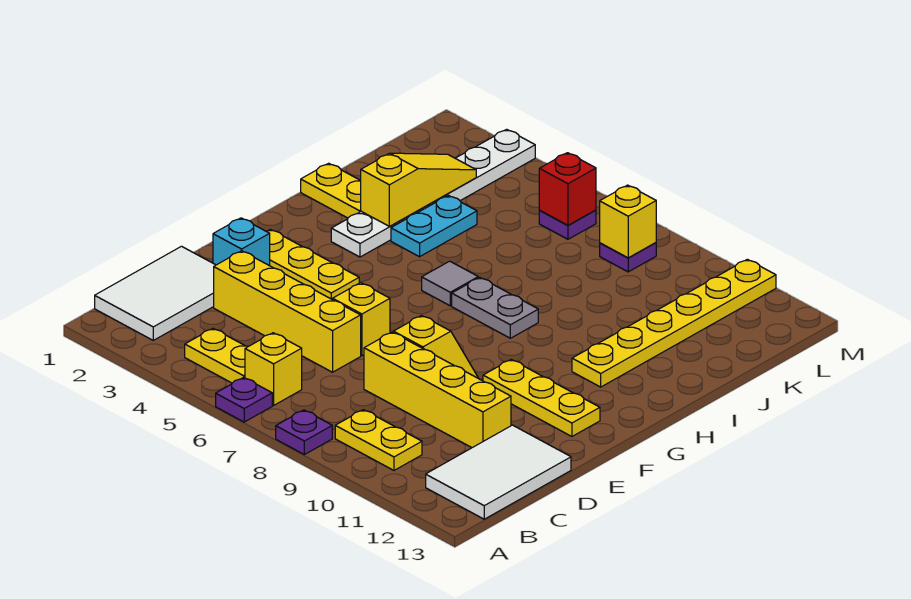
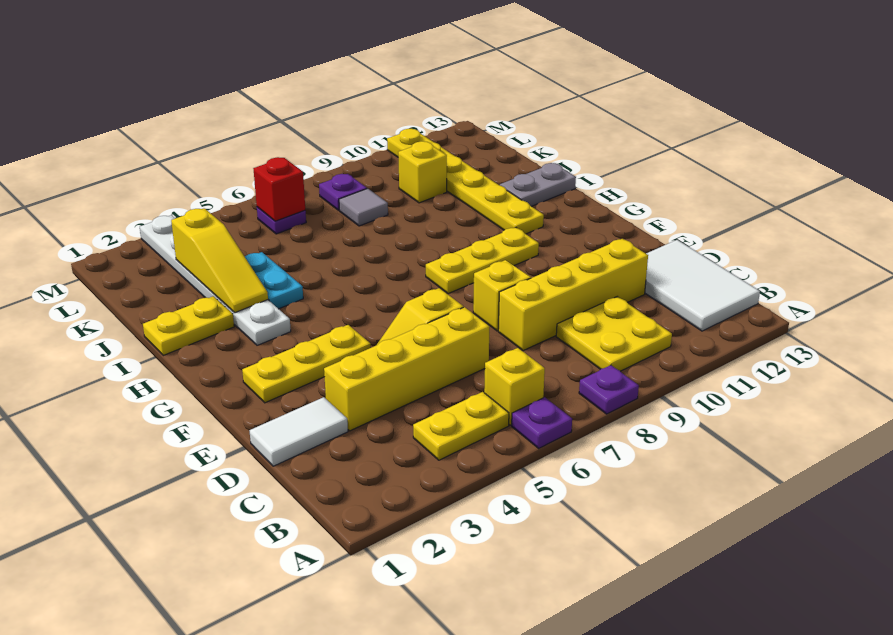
white tile B1:D2 level 1 -> white tile D1:D2 level 1
yellow plate B9:B10 level 1 -> yellow plate B9:C10 level 1
cyan brick E2 level 1 -> none
yellow plate F10:F12 level 1 -> yellow plate G8:G10 level 1
grey tile H6 level 1 -> grey tile K8 level 1
grey plate H7:H8 level 1 -> grey plate I12:I13 level 1
yellow slope I3:K3 level 2 top I -> yellow slope I3:K3 level 2 top K
yellow brick L8 level 2 -> yellow brick K10 level 1

